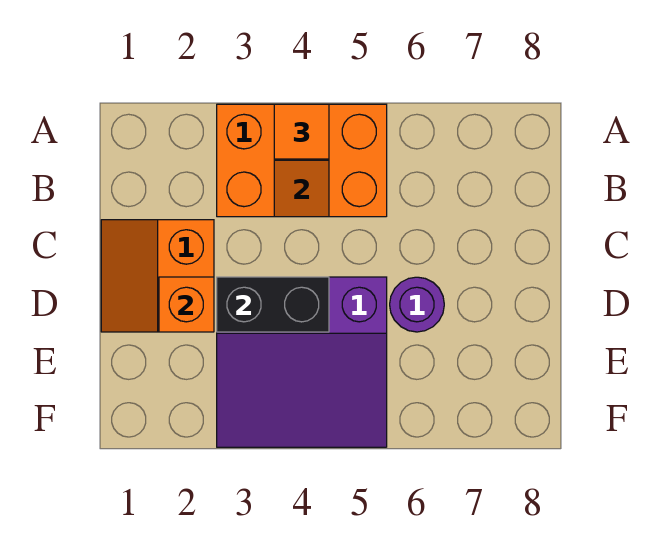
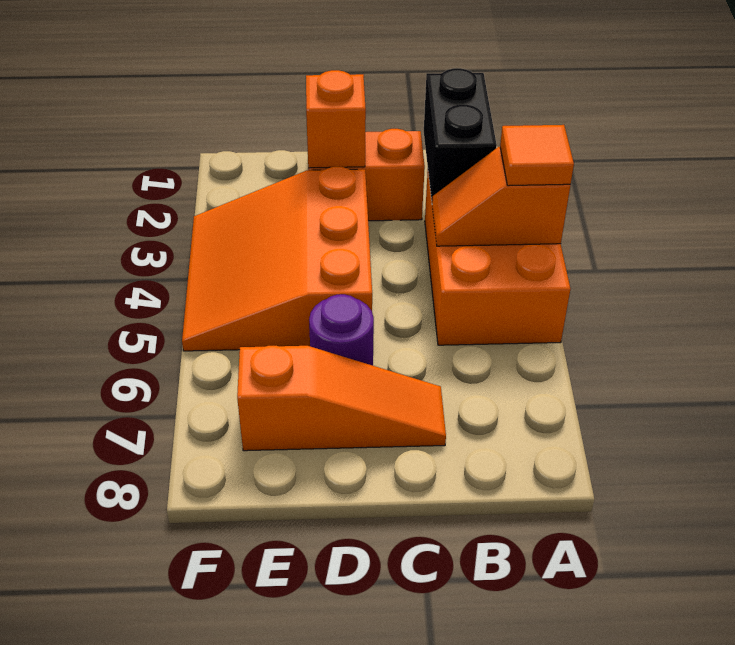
none -> orange slope C7:E7 level 1 top E
purple slope D3:F5 level 1 top D -> orange slope D3:F5 level 1 top D
black brick D3:D4 level 2 -> black brick B2:B3 level 2

